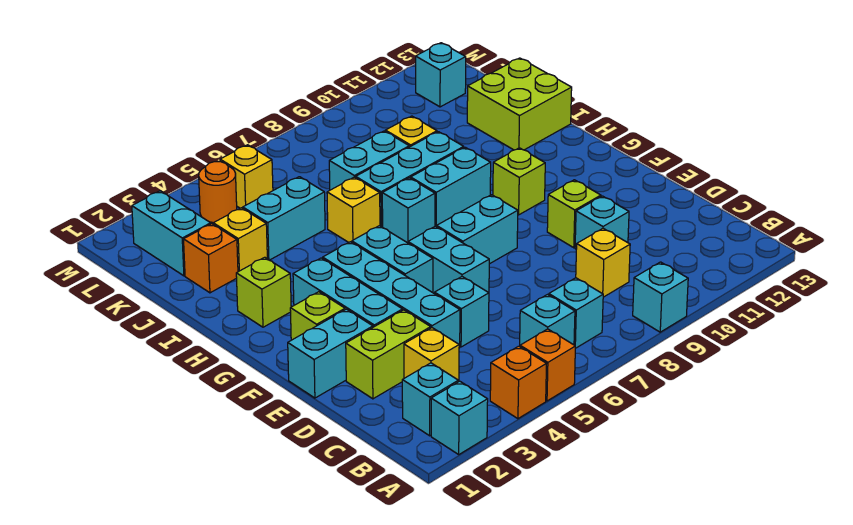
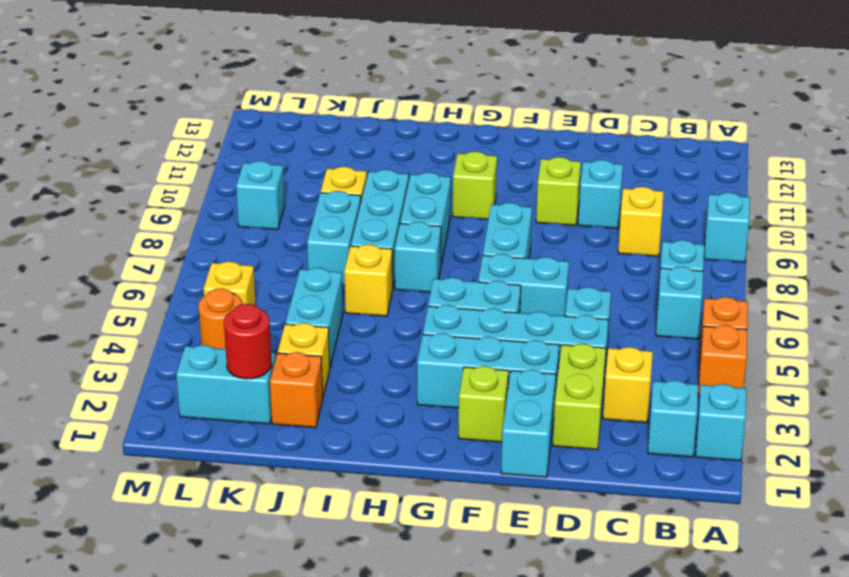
lime brick H2 level 1 -> none
lime brick I12:J13 level 1 -> none
none -> red round brick K2 level 2
cyan brick L12 level 1 -> cyan brick L9 level 1

